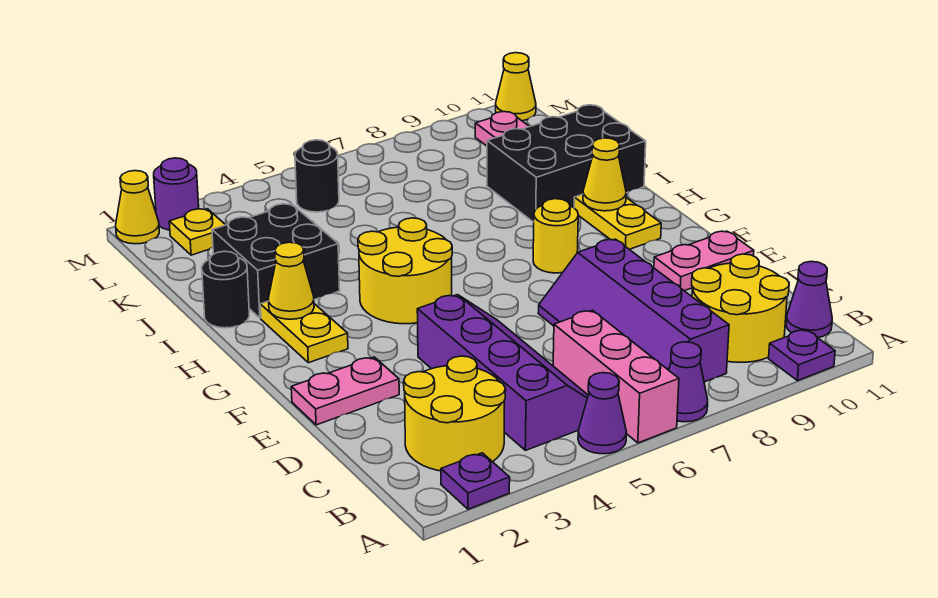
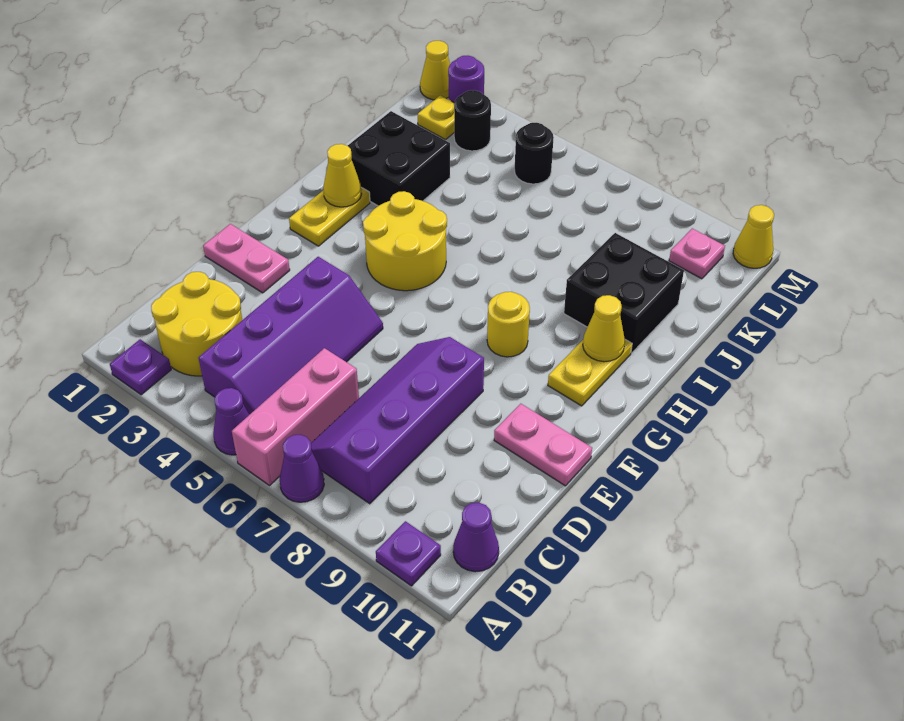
yellow round brick B9:C10 level 1 -> none
black round brick I1 level 1 -> black round brick L3 level 1
black brick I9:J11 level 1 -> black brick I9:J10 level 1

